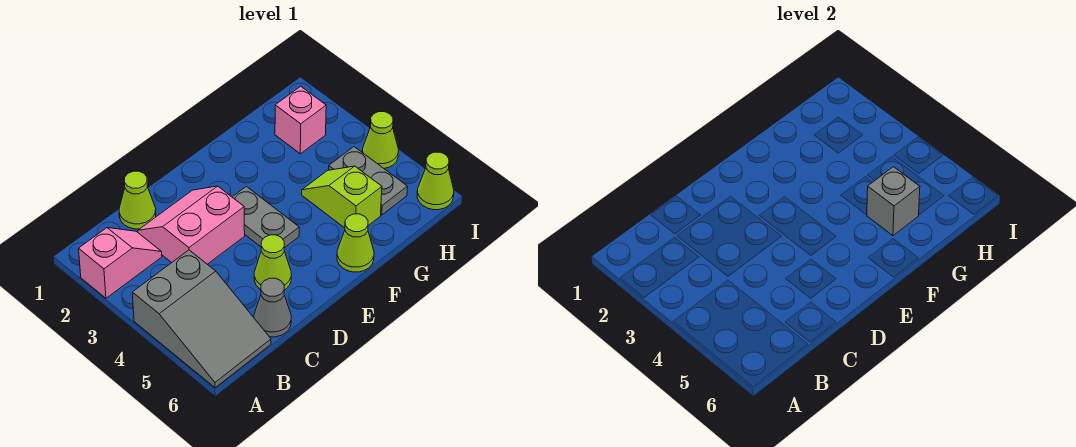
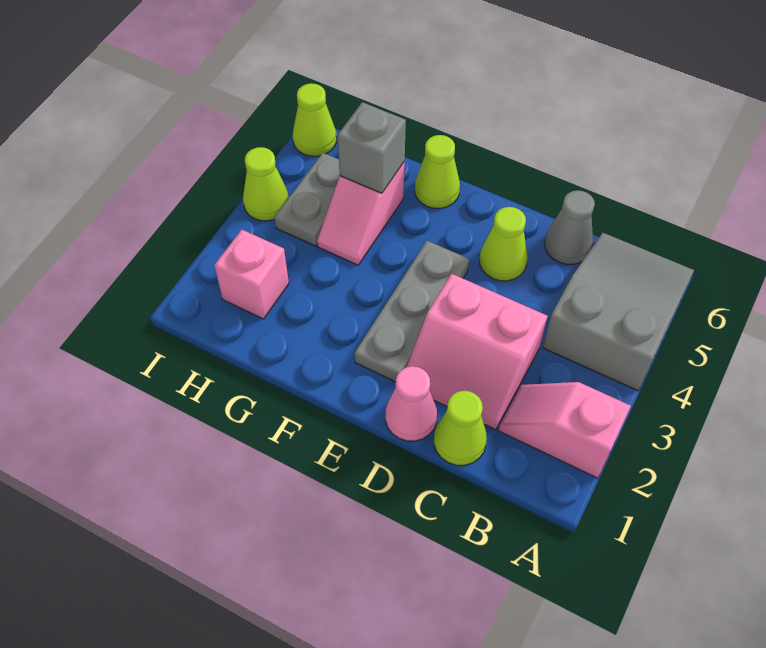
none -> pink cone D1 level 1
grey plate E3:E4 level 1 -> grey plate E2:E4 level 1
lime slope G4:G5 level 1 top 5 -> pink slope G4:G5 level 1 top 5

